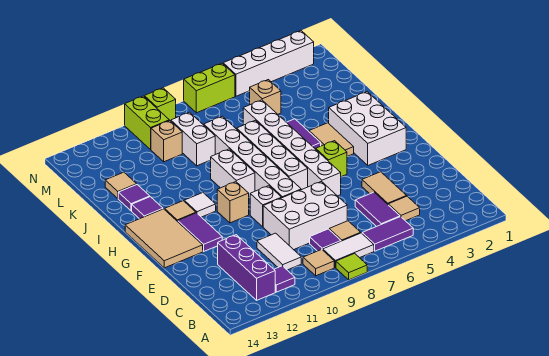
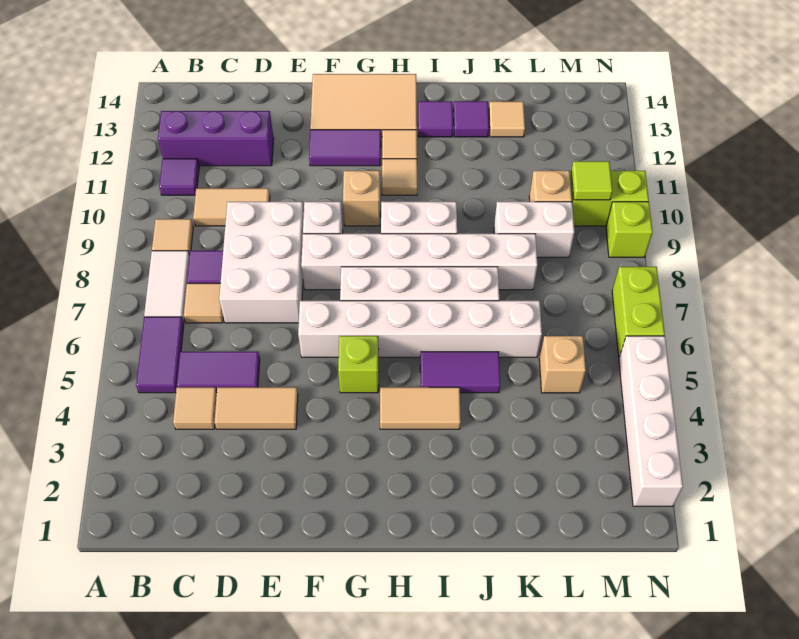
lime tile A8 level 1 -> lime tile M10 level 2
white tile C10:D10 level 1 -> tan tile C10:D10 level 1
white brick G2:I3 level 1 -> none
white tile H11 level 1 -> tan tile H11 level 1

